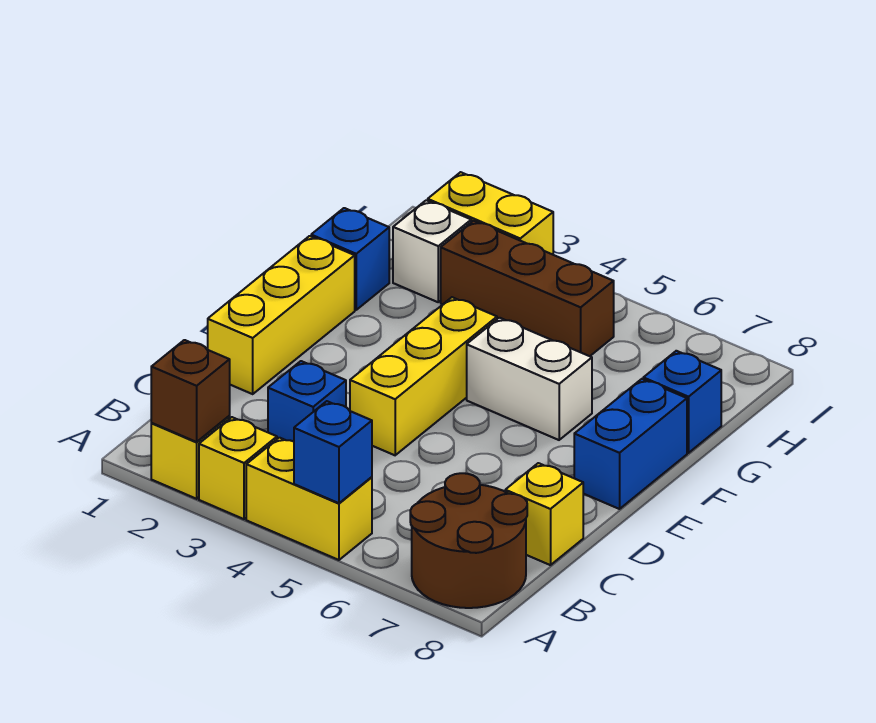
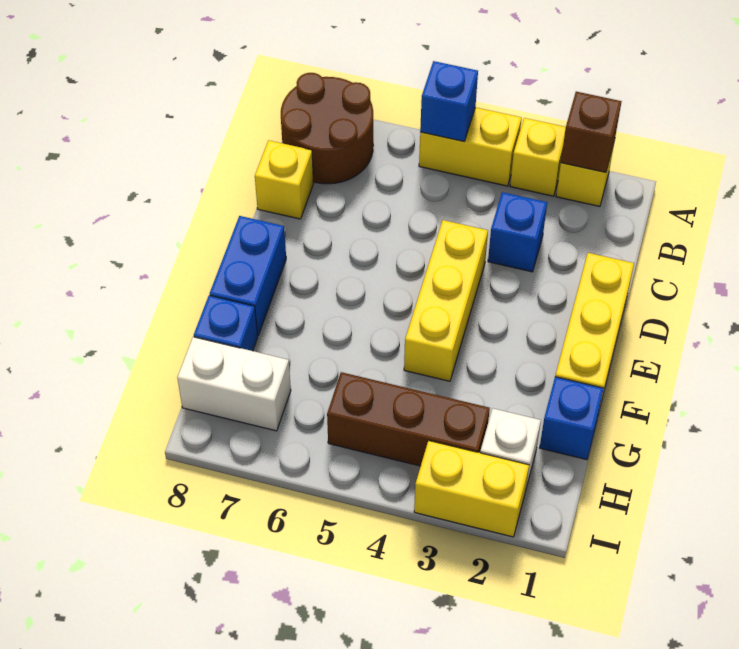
white brick F5:F6 level 1 -> white brick H7:H8 level 1

